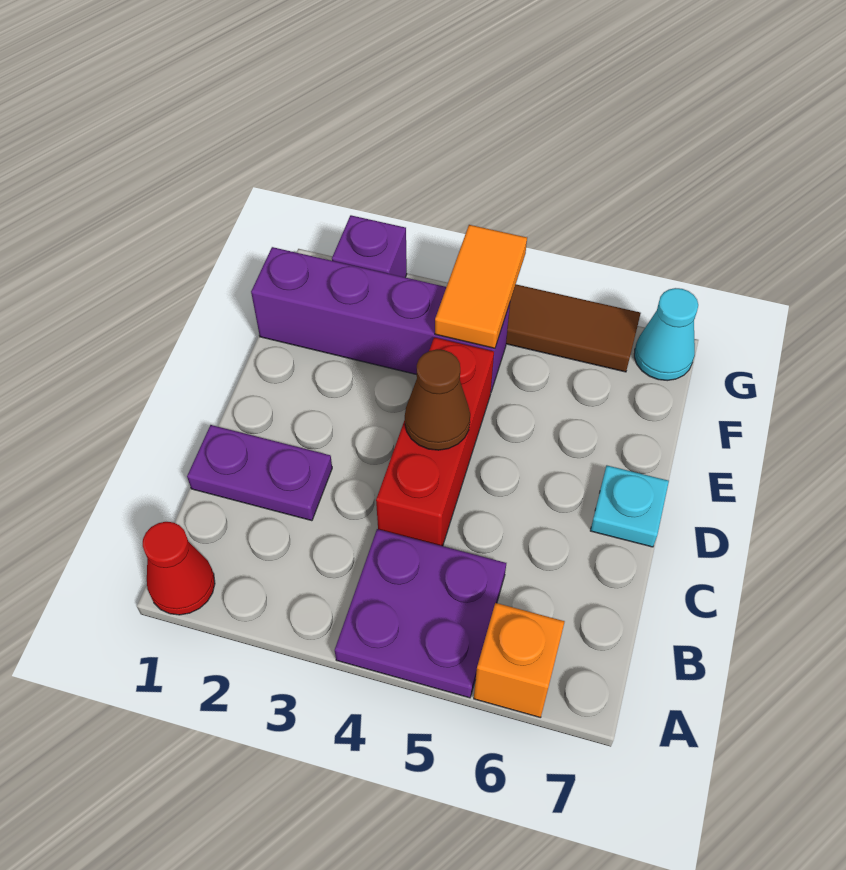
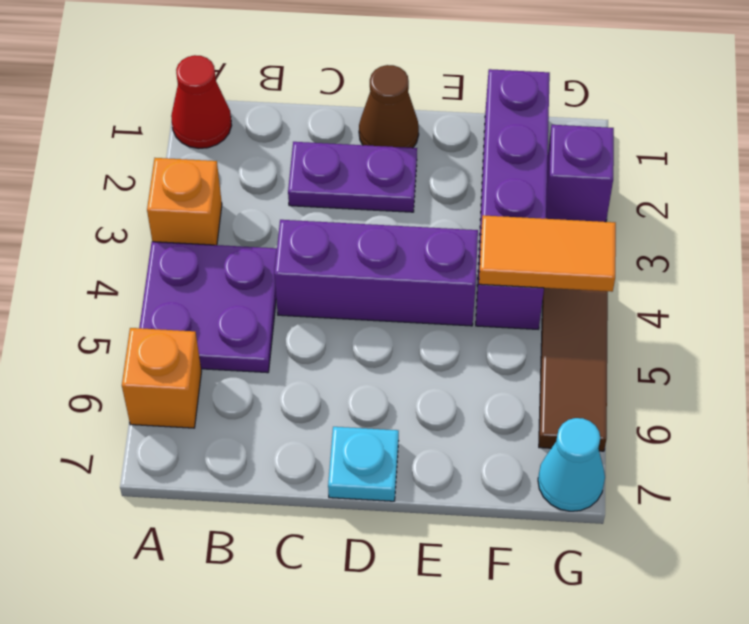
none -> orange brick A3 level 1
purple plate C1:C2 level 1 -> purple plate C2:D2 level 1
red brick C4:E4 level 1 -> purple brick C4:E4 level 1
brown cone D4 level 2 -> brown cone D1 level 1

